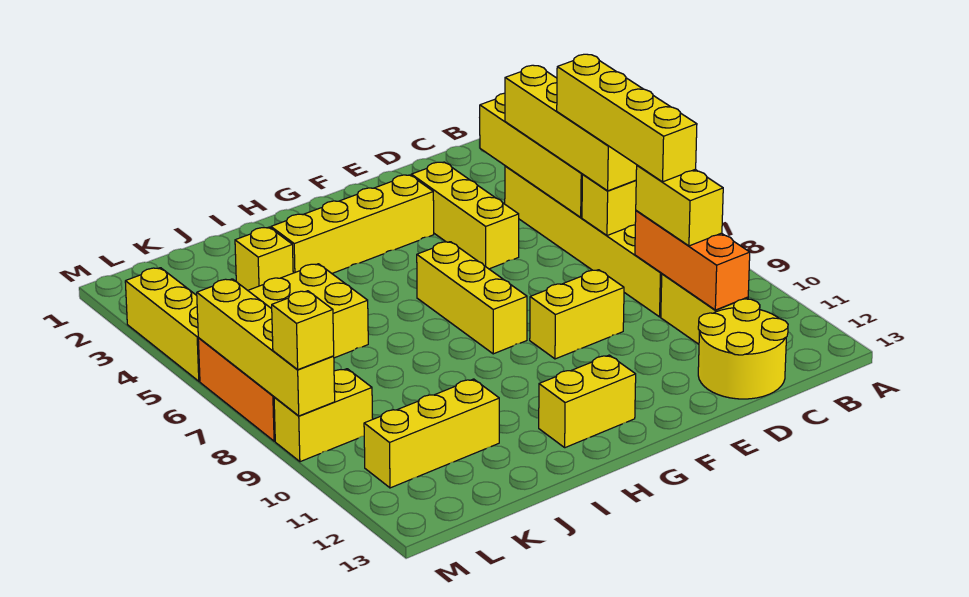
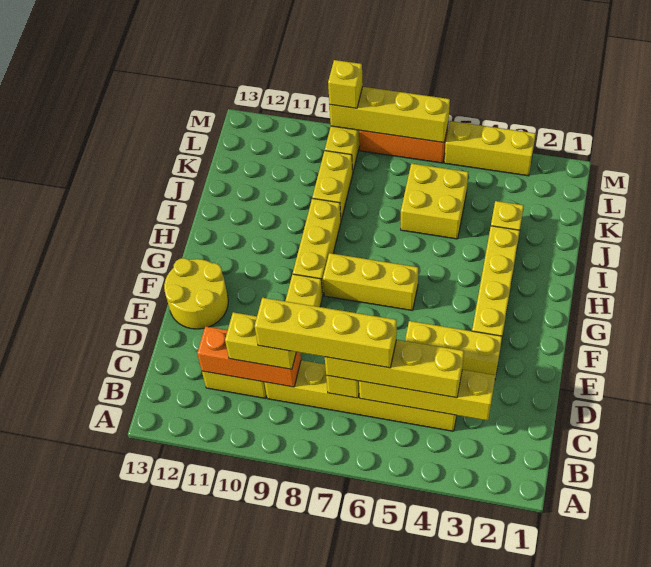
yellow round brick C12:D13 level 1 -> yellow round brick E12:F13 level 1
yellow brick G12:H12 level 1 -> yellow brick J9:K9 level 1
yellow brick J11:L11 level 1 -> yellow brick G9:I9 level 1

